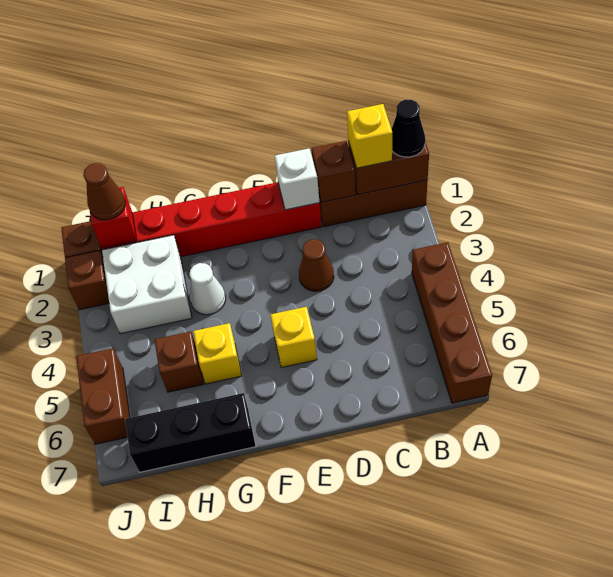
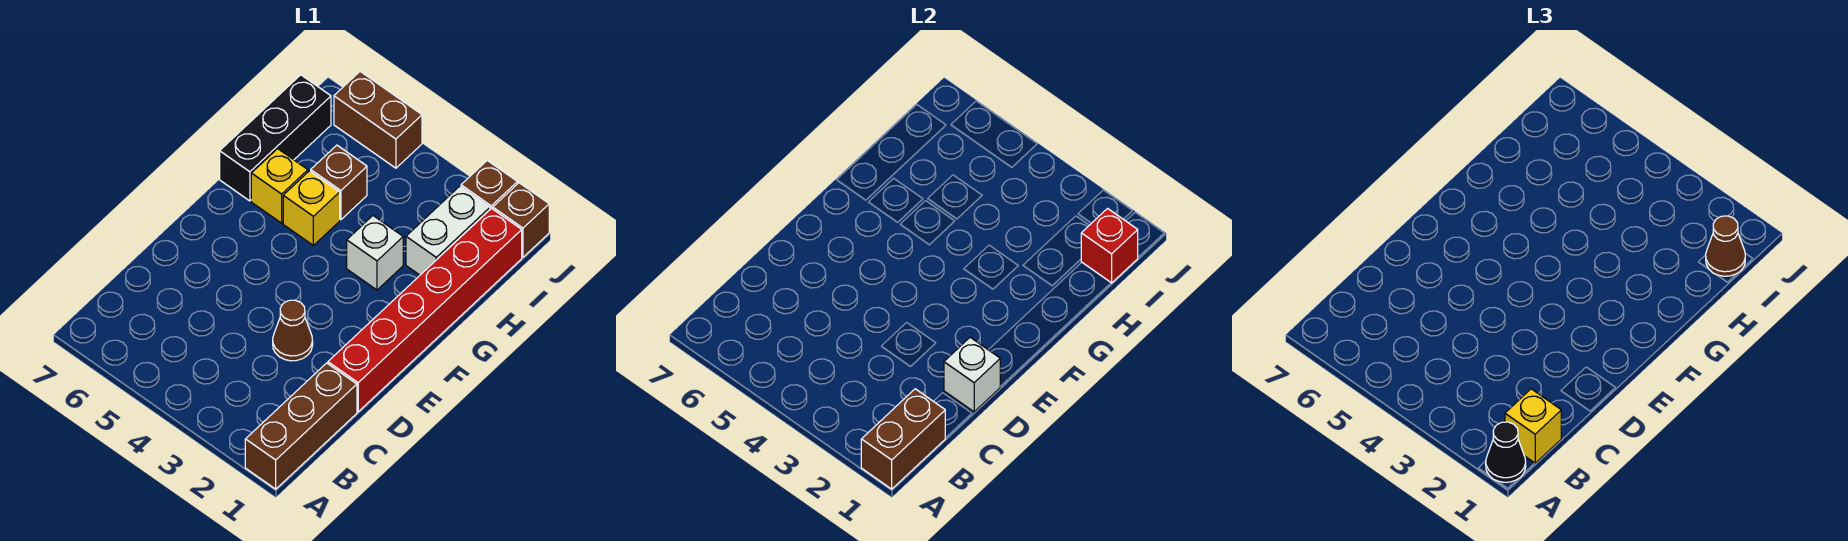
brown brick A4:A7 level 1 -> none
brown brick C1 level 2 -> none
yellow brick E5 level 1 -> yellow brick G6 level 1
white cone G3 level 1 -> white brick G3 level 1
white brick H2:I3 level 1 -> white brick H2:I2 level 1

